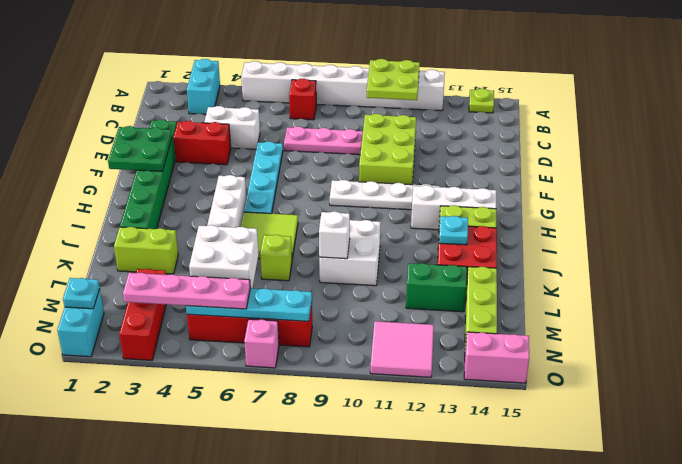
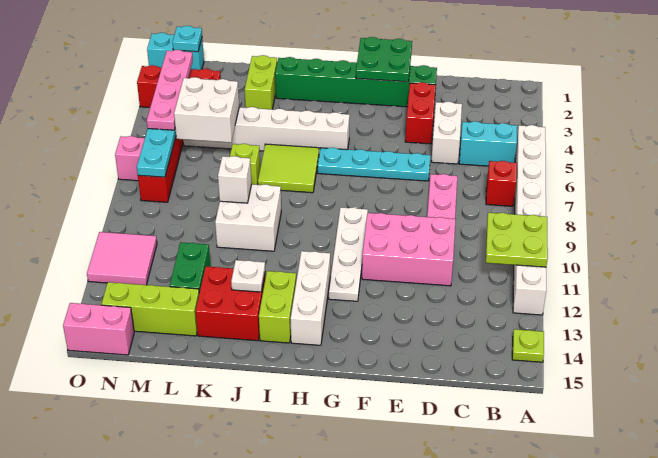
cyan brick A3:B3 level 1 -> cyan brick B5:C5 level 1
lime brick D10:F11 level 1 -> pink brick D10:F11 level 1
cyan plate J13 level 2 -> white plate J13 level 2
pink brick O14:O15 level 1 -> pink brick N15:O15 level 1

